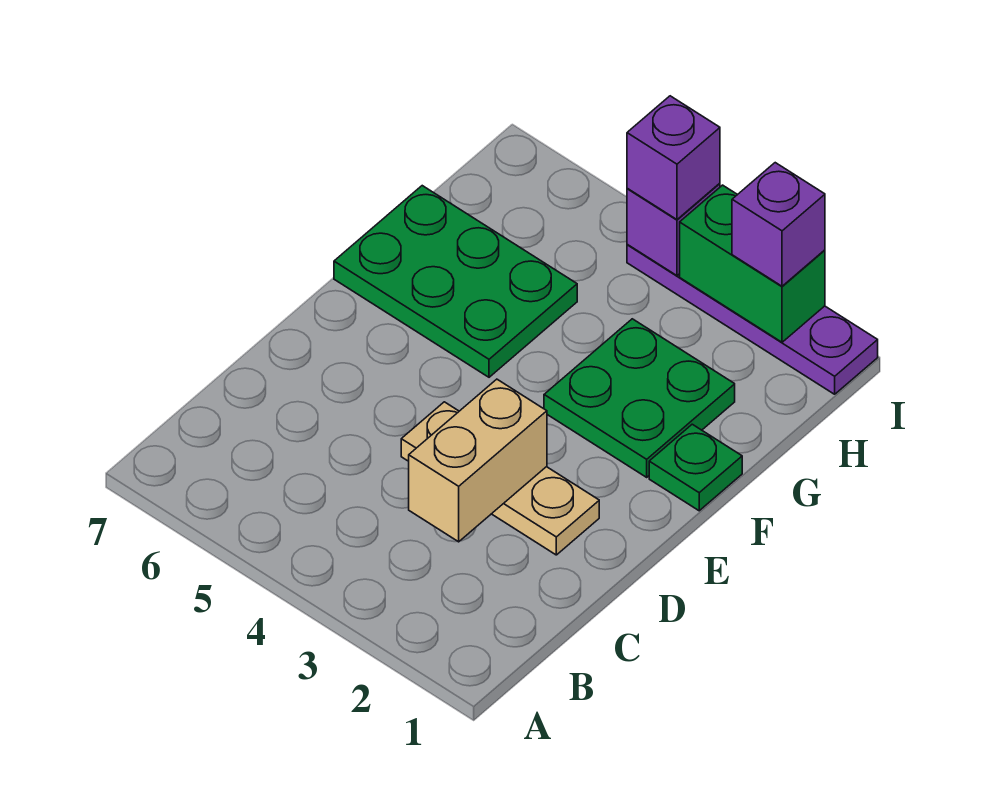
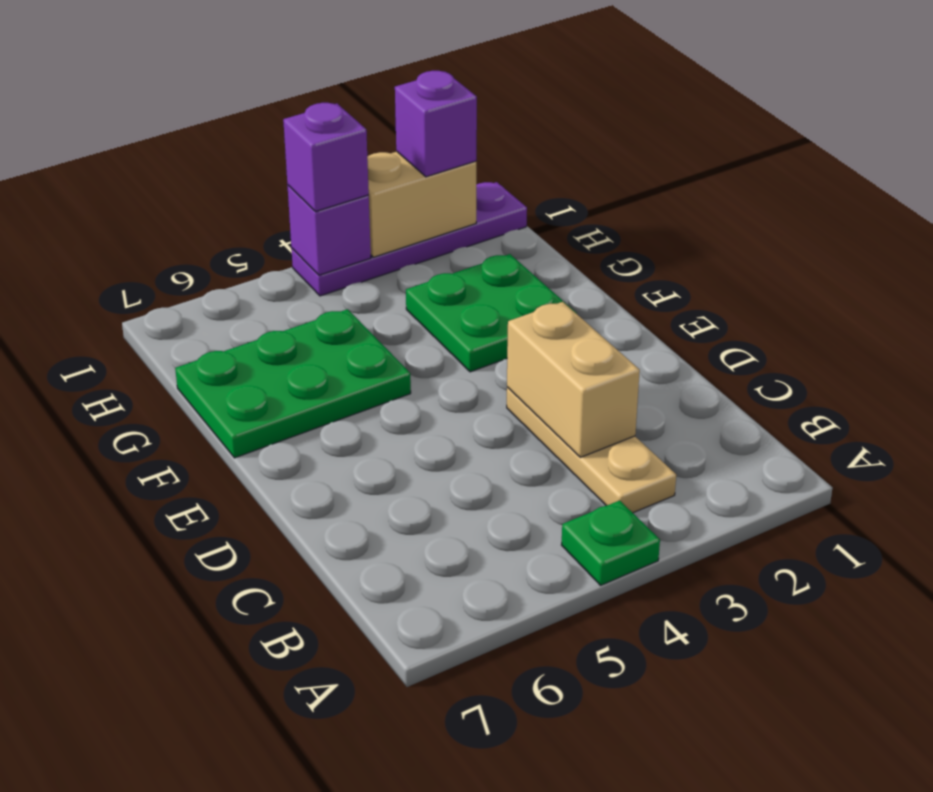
tan plate D2:D4 level 1 -> tan plate B3:D3 level 1
green plate F1 level 1 -> green plate A4 level 1
green brick I2:I3 level 2 -> tan brick I2:I3 level 2

